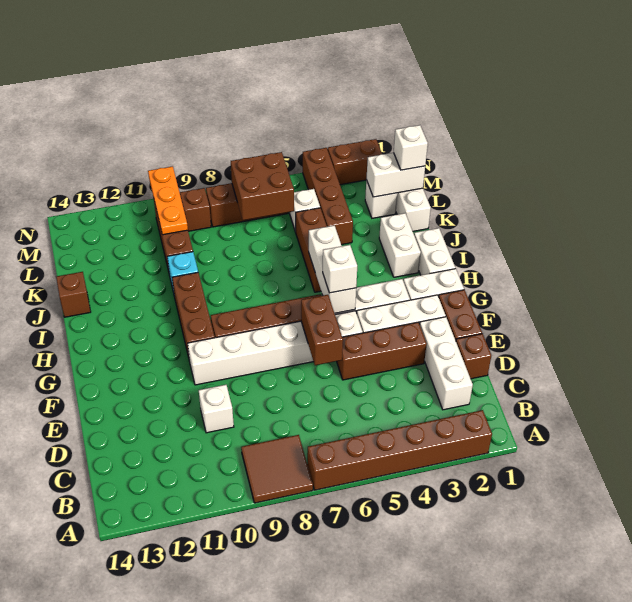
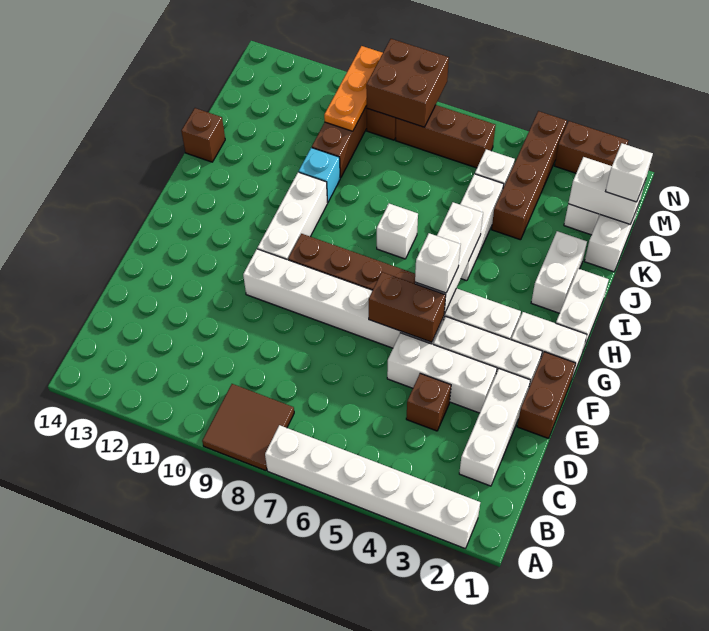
brown brick A2:A7 level 1 -> white brick A2:A7 level 1
brown brick D1 level 1 -> brown brick D4 level 1
white brick D10 level 1 -> white brick I7 level 1
brown brick E3:E5 level 1 -> white brick E3:E5 level 1
brown brick E6:F6 level 2 -> brown brick F5:F6 level 2
brown brick G10:I10 level 1 -> white brick G10:I10 level 1
brown brick I5:K5 level 1 -> white brick I5:K5 level 1
brown brick L6:M7 level 2 -> brown brick M8:N9 level 2

